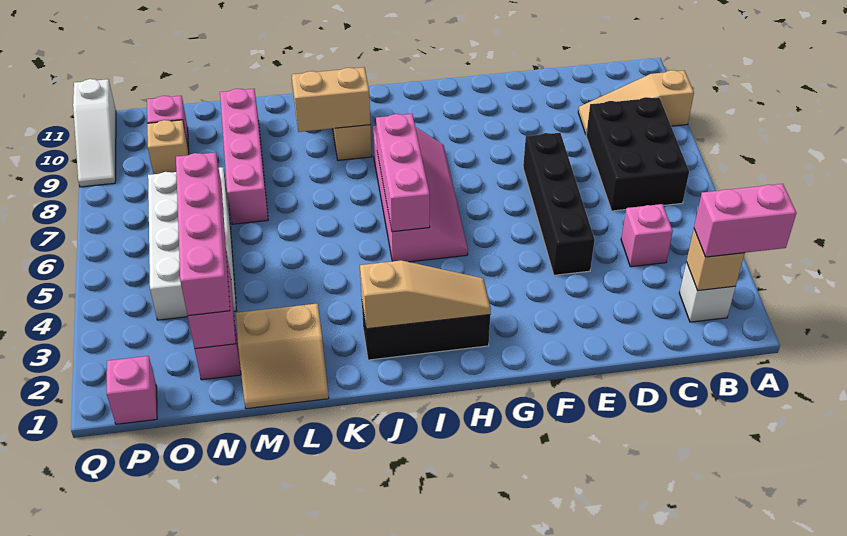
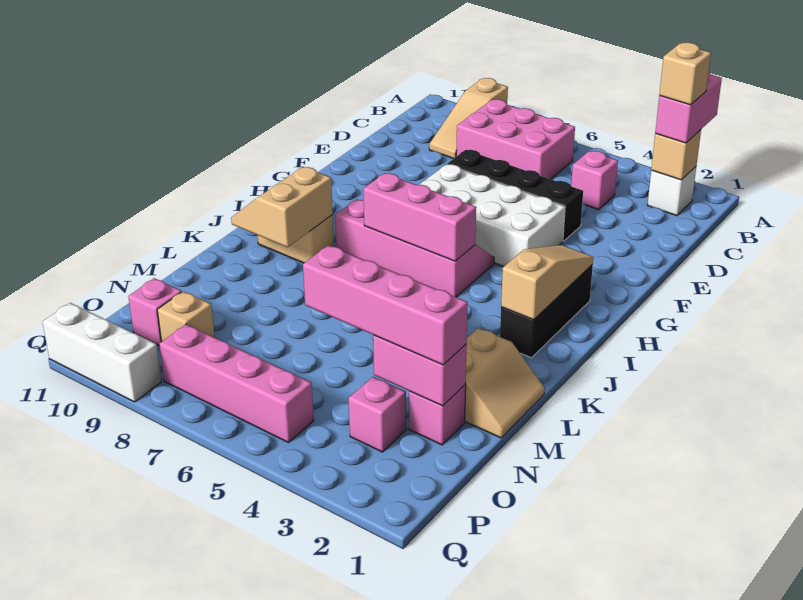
none -> tan brick B2 level 4
black brick B6:C8 level 1 -> pink brick B6:C8 level 1
pink brick M7:M10 level 1 -> pink brick P5:P8 level 1
white brick N4:O7 level 1 -> white brick F4:G7 level 1
pink brick P1 level 1 -> pink brick O3 level 1
white slope Q9:Q11 level 1 top 11 -> white brick Q9:Q11 level 1

